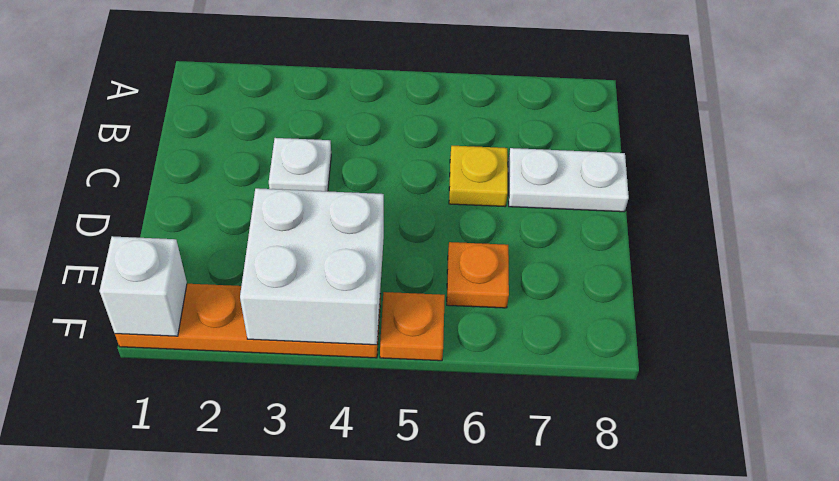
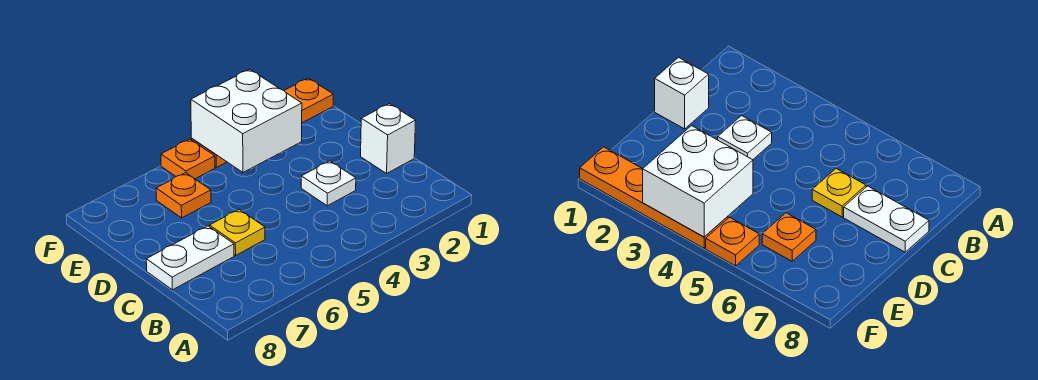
white brick F1 level 2 -> white brick C1 level 1

